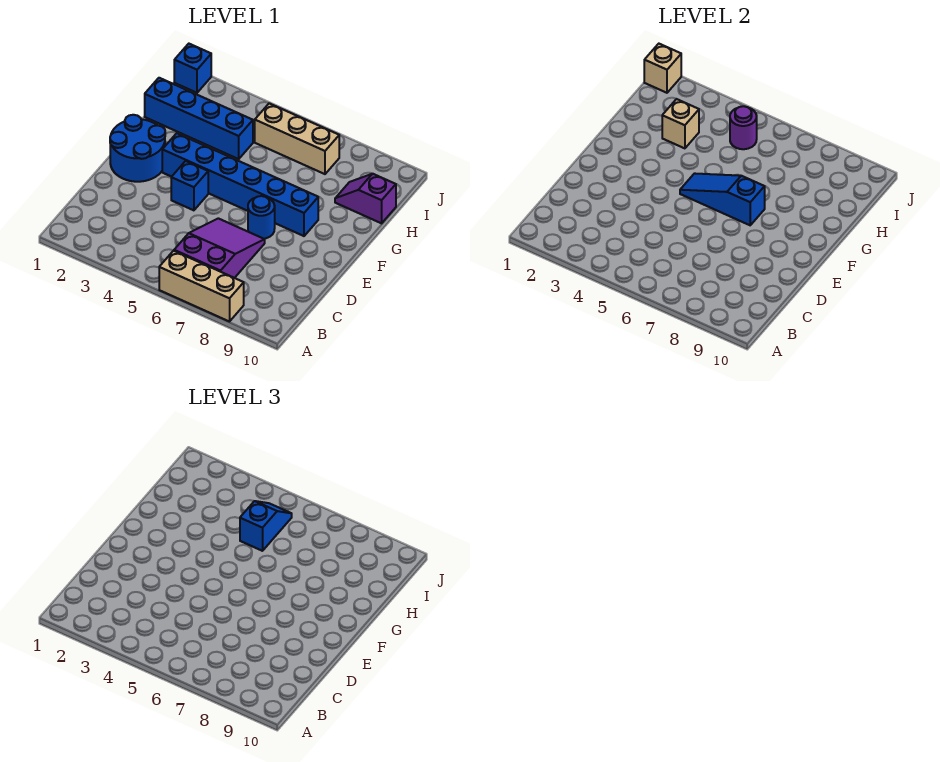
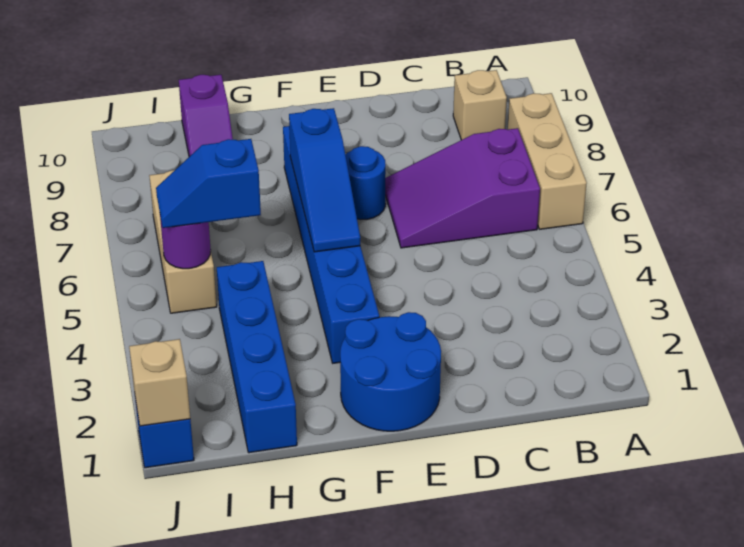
blue brick E4 level 1 -> none
tan brick H3 level 2 -> tan brick B9 level 1

